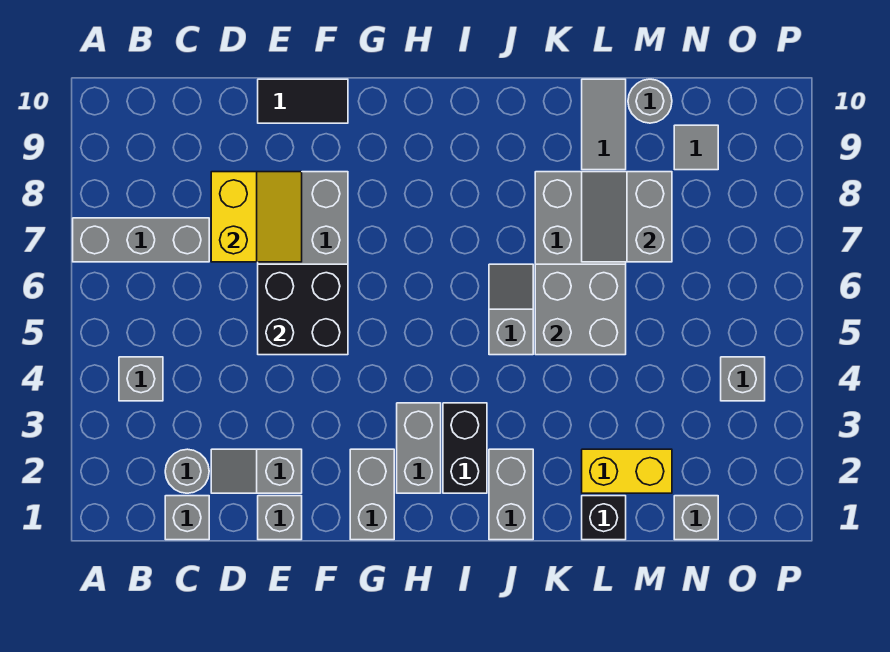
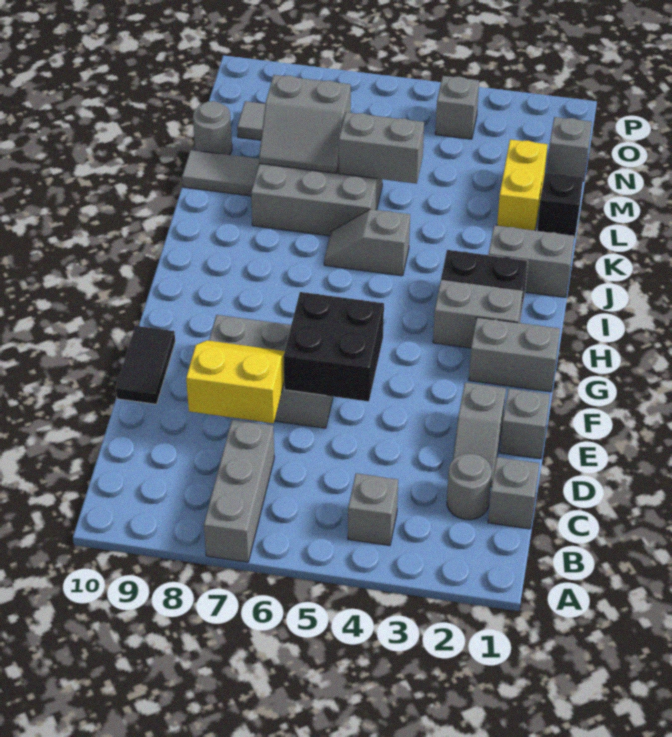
grey brick K5:L6 level 2 -> grey brick L5:L6 level 2

